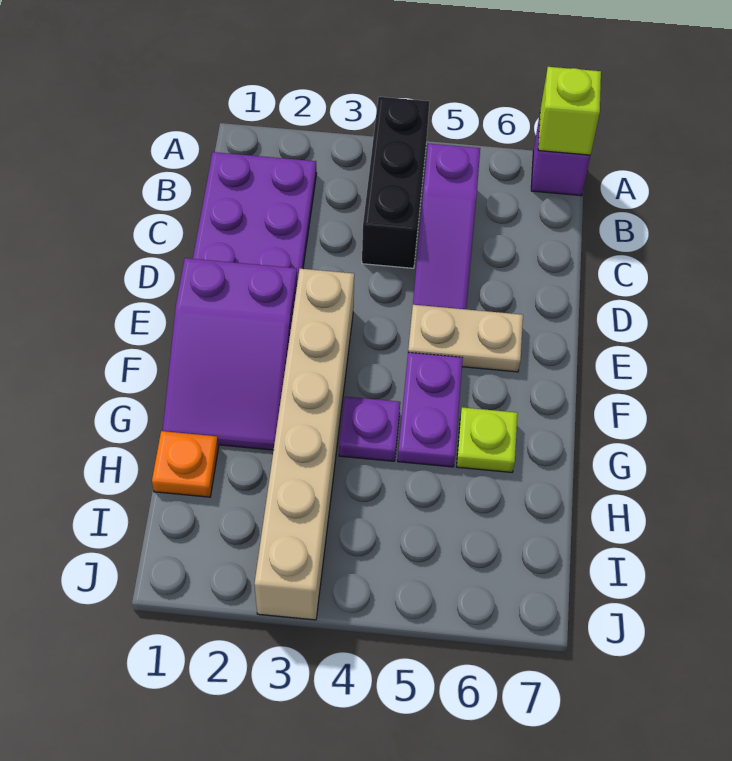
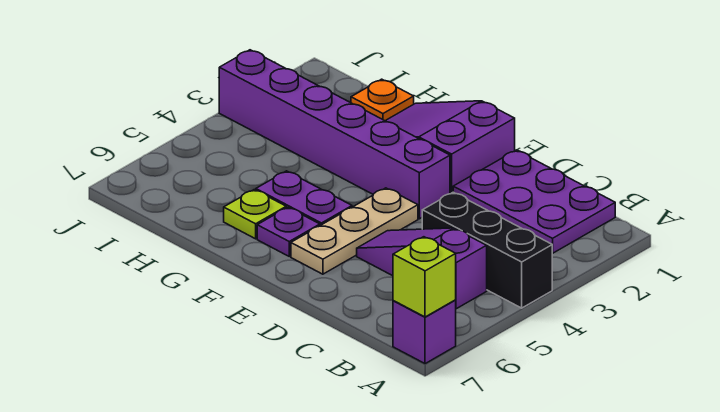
tan brick E3:J3 level 1 -> purple brick E3:J3 level 1
tan plate E5:E6 level 1 -> tan plate E4:E6 level 1
purple plate G4 level 1 -> purple plate F6 level 1

